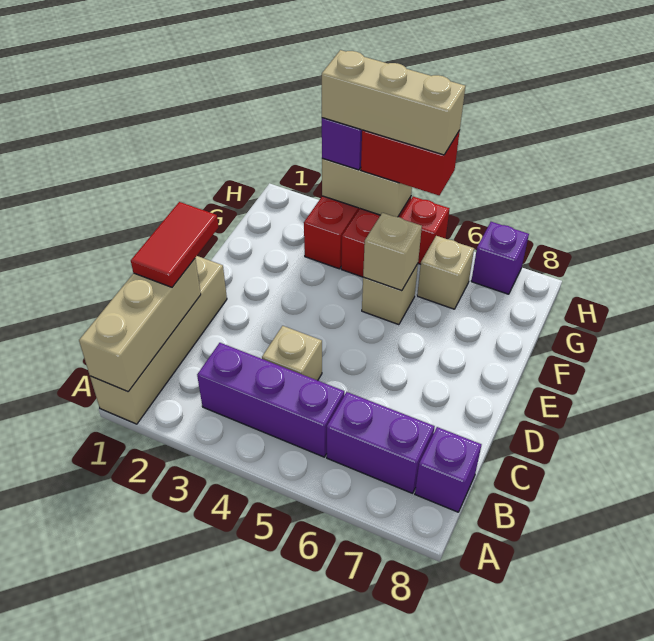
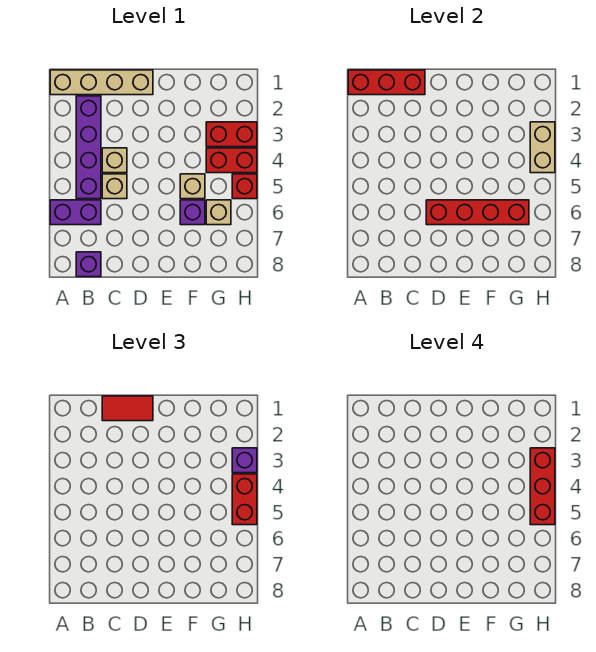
tan brick A1:C1 level 2 -> red brick A1:C1 level 2
purple brick B3:B5 level 1 -> purple brick B2:B5 level 1
purple brick B6:B7 level 1 -> purple brick A6:B6 level 1
none -> red brick D6:G6 level 2
tan brick F5 level 2 -> tan brick C5 level 1
tan brick H3:H5 level 4 -> red brick H3:H5 level 4
purple brick H7 level 1 -> purple brick F6 level 1

